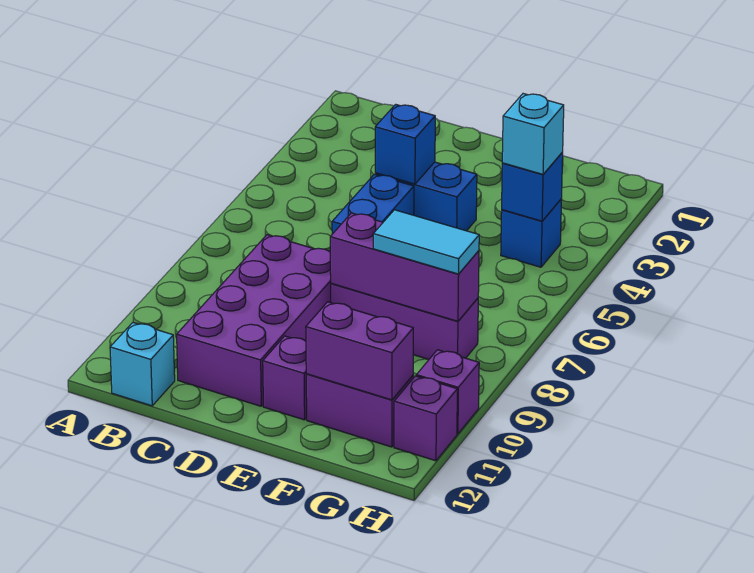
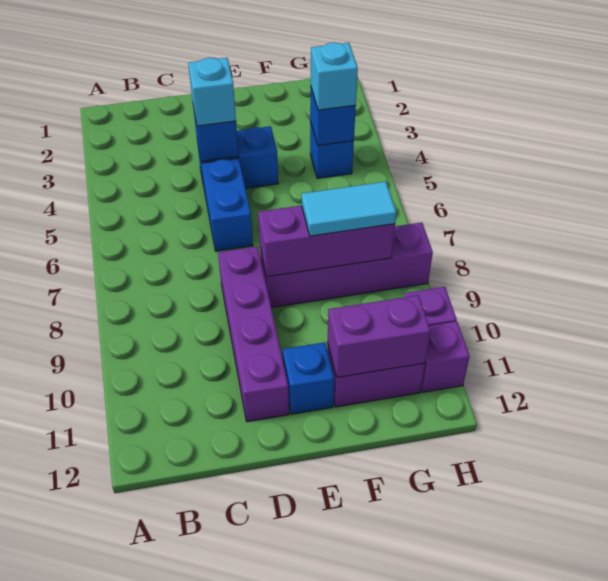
cyan brick B12 level 1 -> cyan brick D4 level 3
purple brick C8:D11 level 1 -> purple brick D8:D11 level 1
purple brick E8:G8 level 1 -> purple brick E8:H8 level 1
purple brick E11 level 1 -> blue brick E11 level 1

